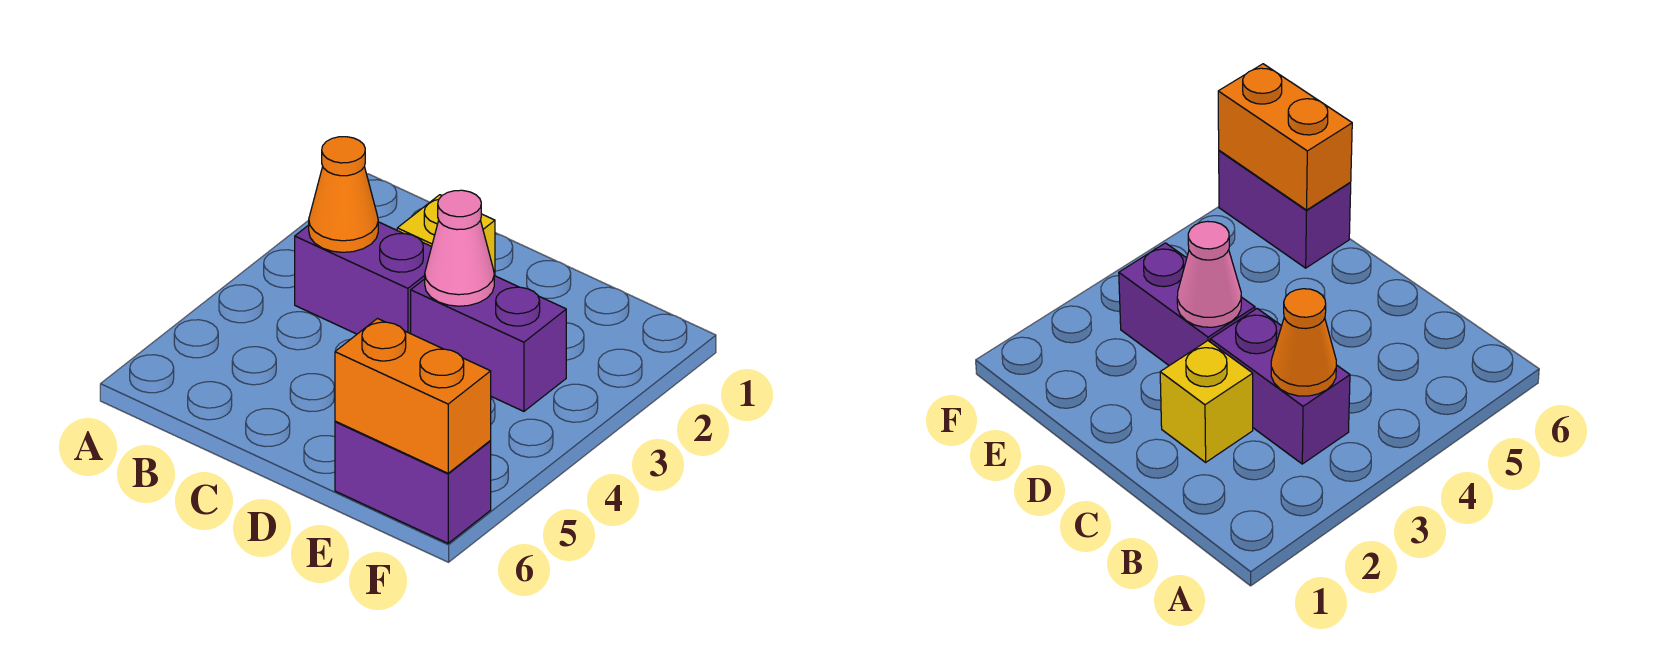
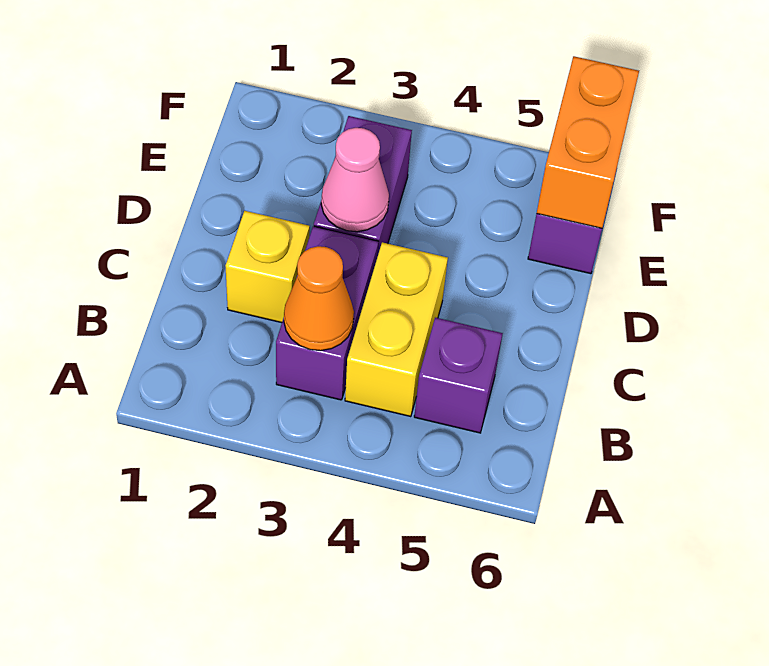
none -> yellow brick B4:C4 level 1
none -> purple brick B5 level 1

